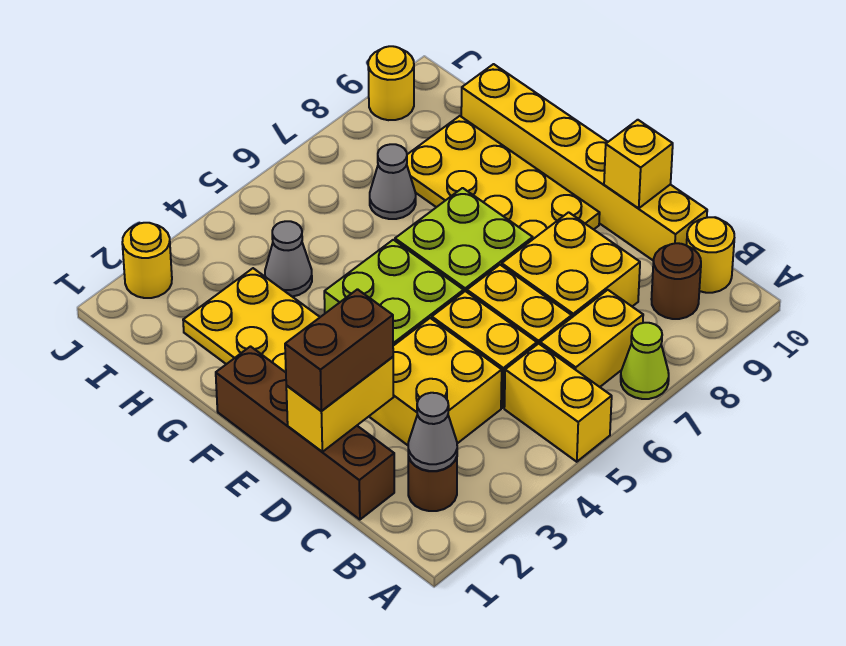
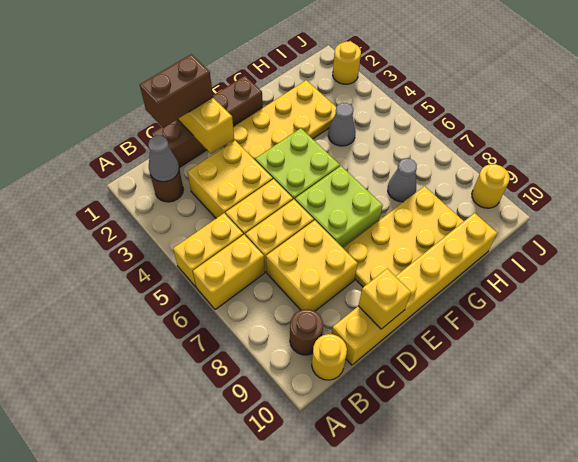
lime cone A7 level 1 -> none
yellow brick B6:B7 level 1 -> yellow brick A6:B6 level 1
brown brick D1:D2 level 3 -> brown brick C1:D1 level 3

